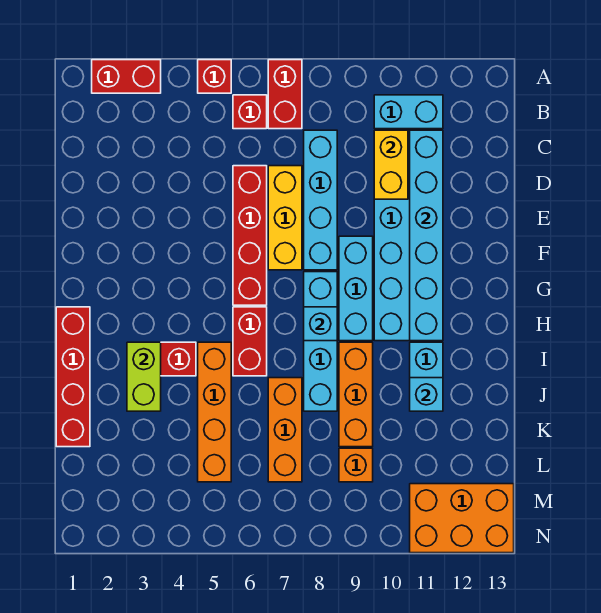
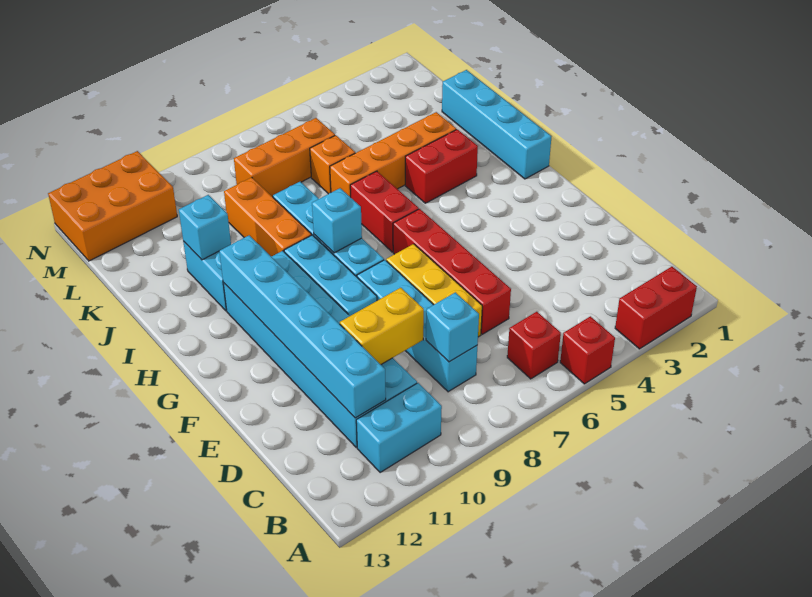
red brick A7:B7 level 1 -> none
none -> cyan brick C8 level 2
yellow brick C10:D10 level 2 -> yellow brick D9:D10 level 2
red brick H1:K1 level 1 -> cyan brick H1:K1 level 1
lime brick I3:J3 level 2 -> none
orange brick I5:L5 level 1 -> orange brick J3:J6 level 1
orange brick J7:L7 level 1 -> orange brick L6:L8 level 1
orange brick L9 level 1 -> orange brick K6 level 1

